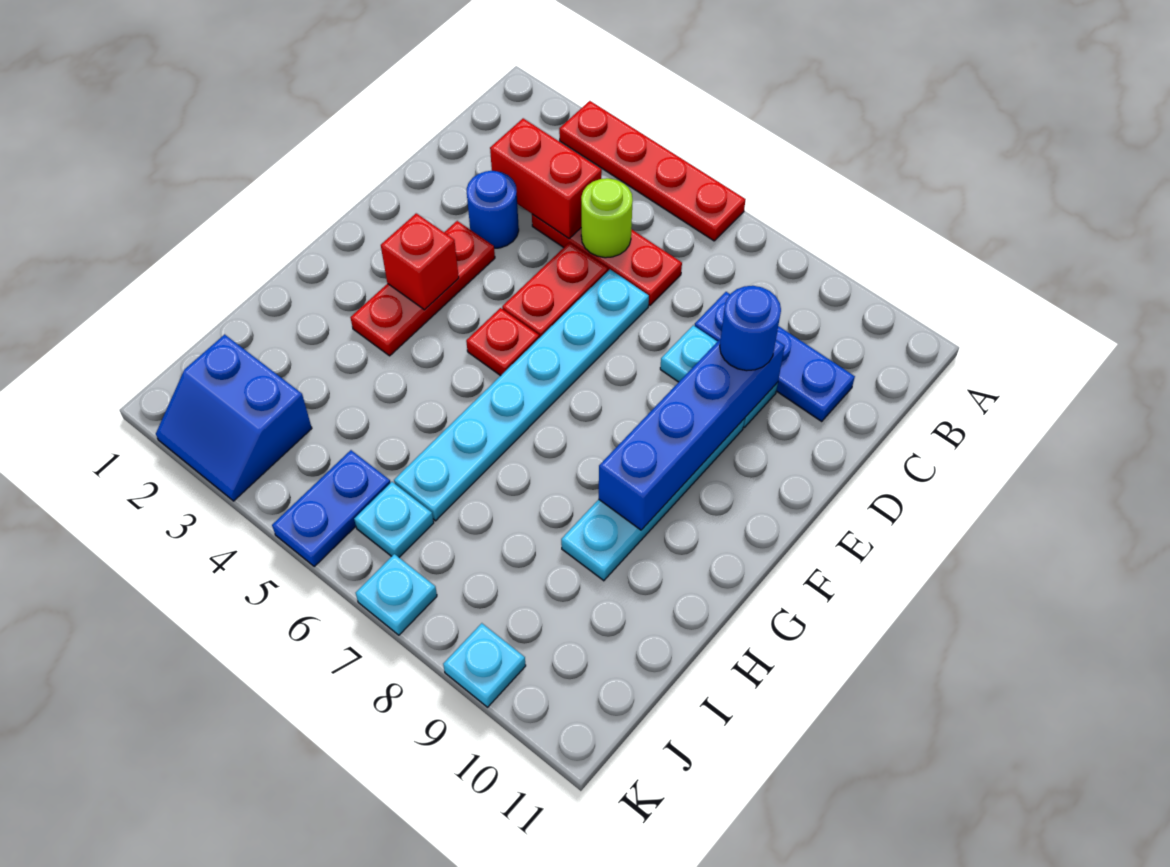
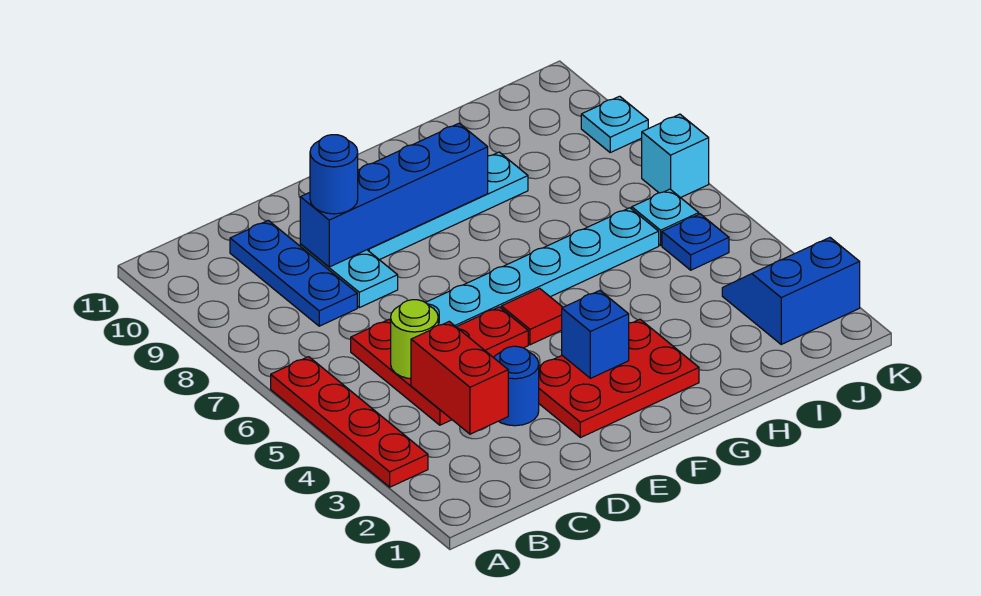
red plate E3:G3 level 1 -> red plate E2:G3 level 1
red brick F3 level 2 -> blue brick F3 level 2
red plate F5 level 1 -> red tile F5 level 1
blue slope J2:K3 level 1 top J -> blue slope J2:K3 level 1 top 2
blue plate J5:K5 level 1 -> blue plate J5 level 1
cyan plate K7 level 1 -> cyan brick K7 level 1

